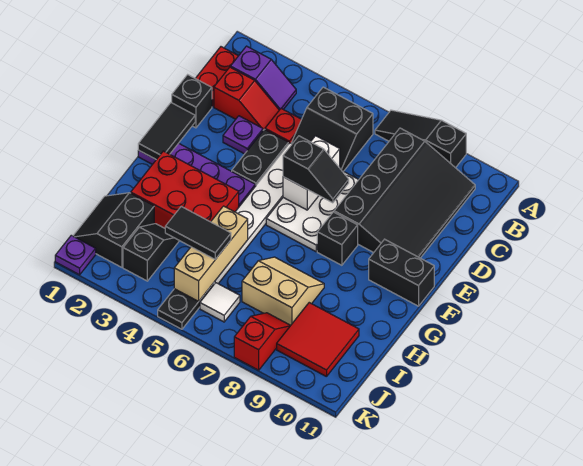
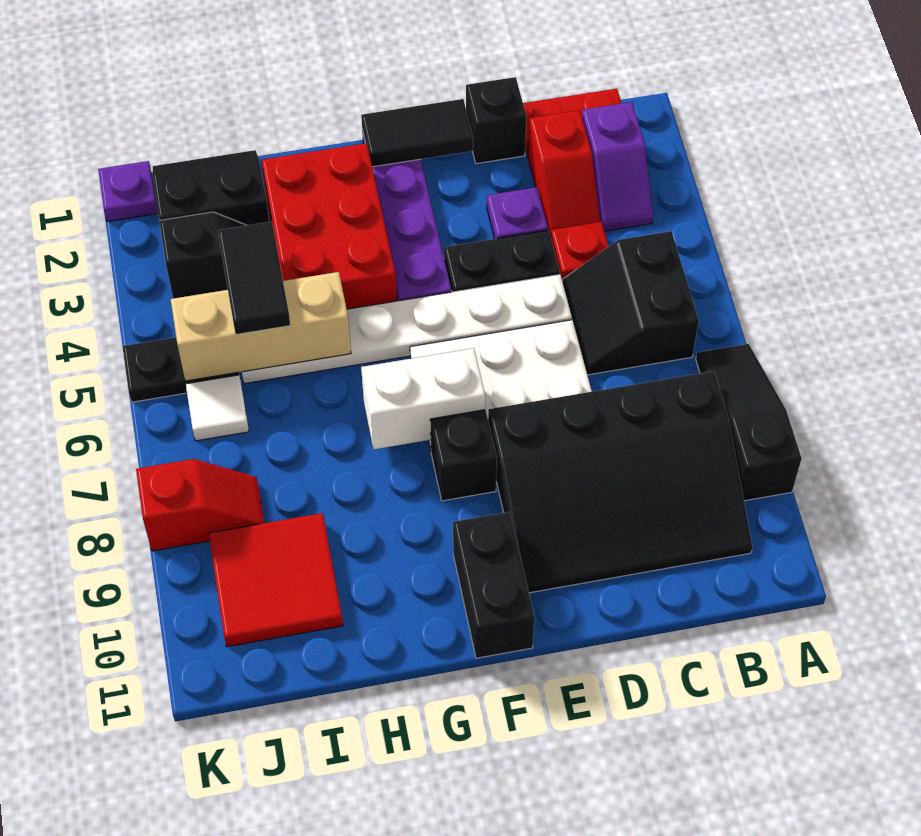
white brick D6:E6 level 2 -> white brick F7:G7 level 2
black slope E6:E7 level 3 top 6 -> none
tan slope H7:I8 level 1 top I -> none

